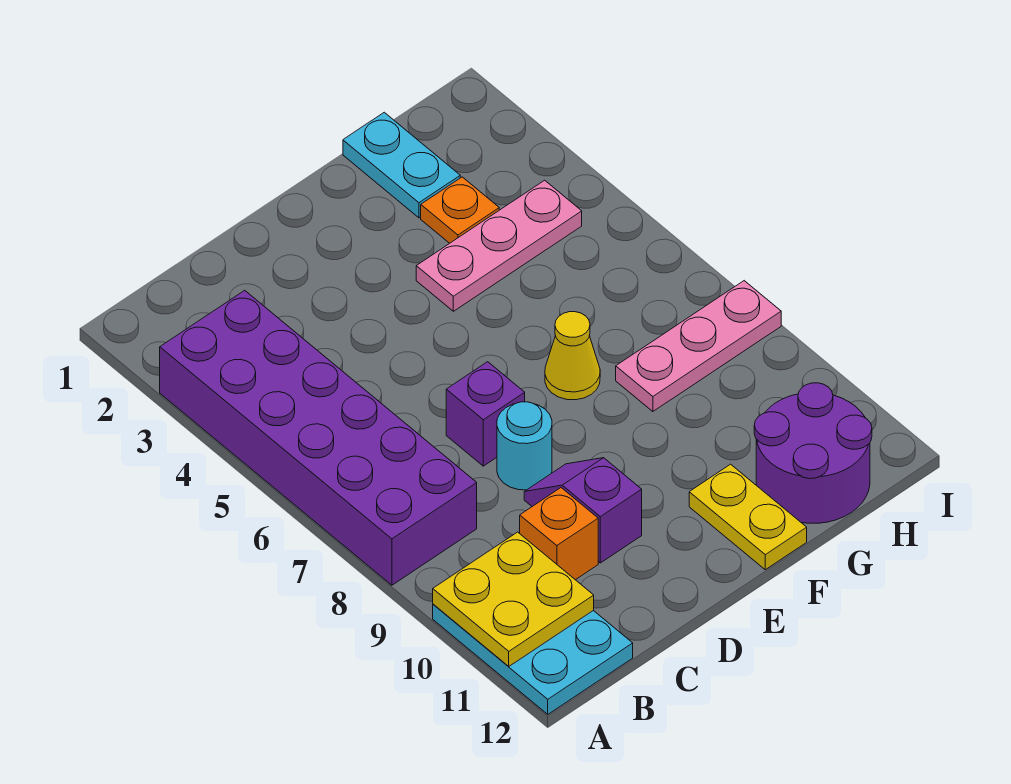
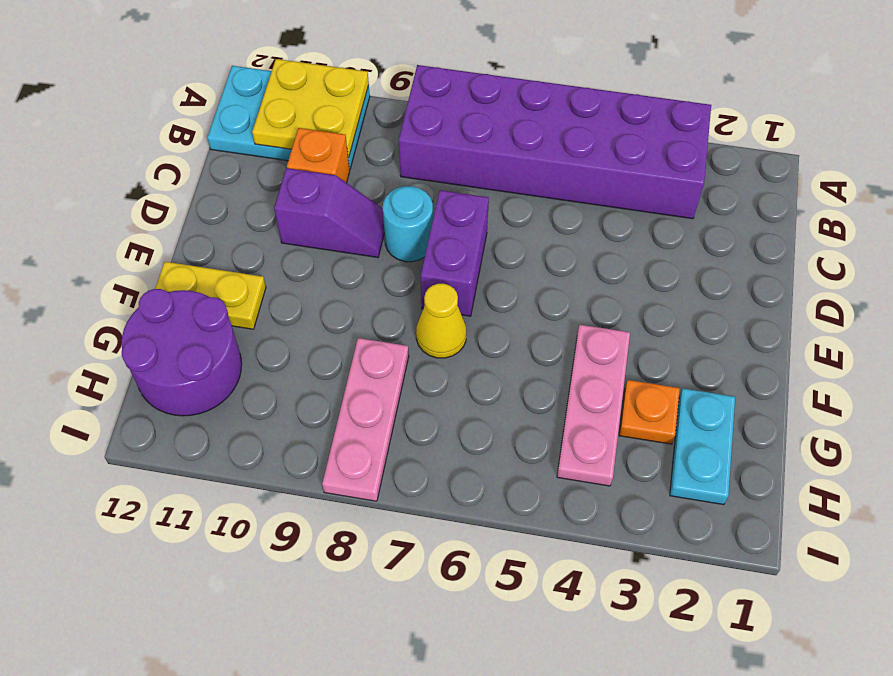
purple brick D7 level 1 -> purple brick D7:E7 level 1
cyan plate G1:G2 level 1 -> cyan plate G2:H2 level 1

